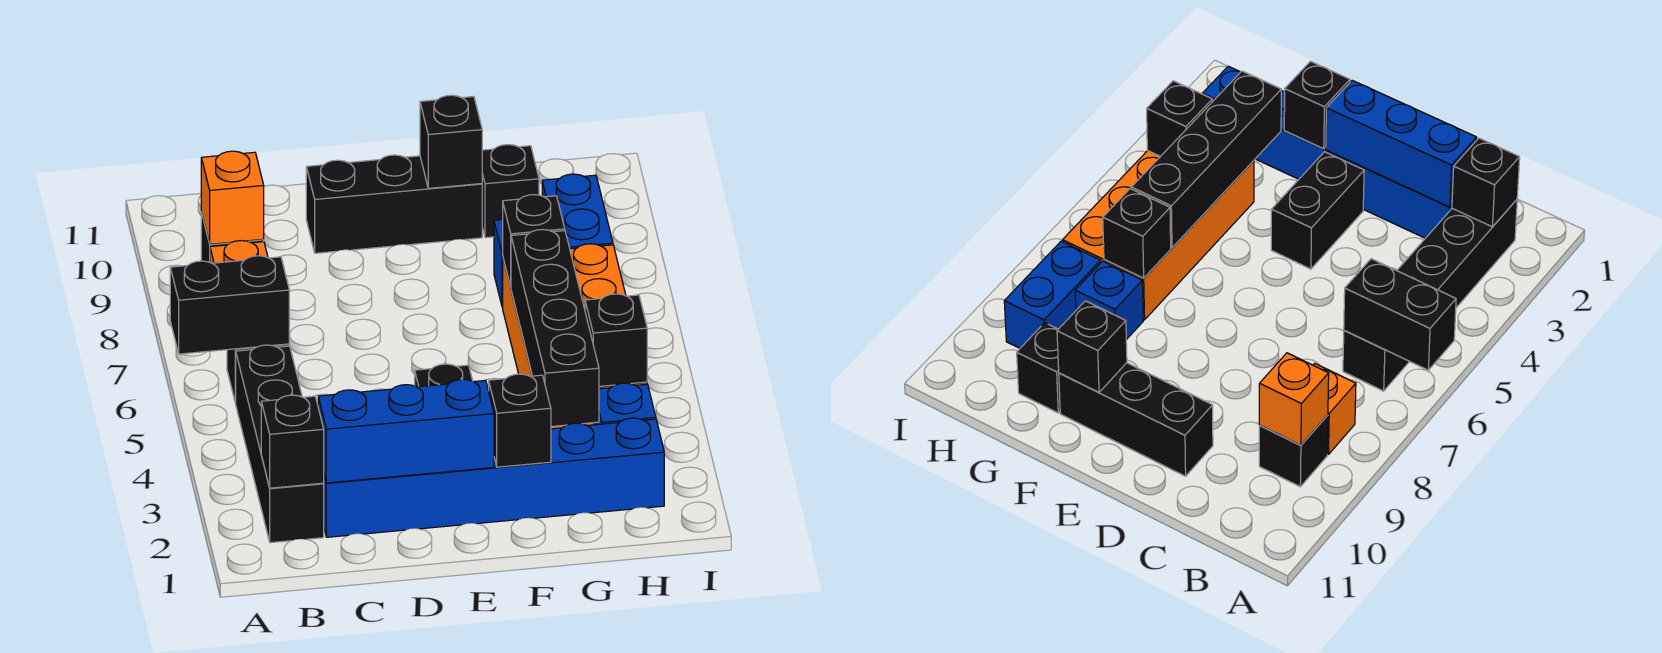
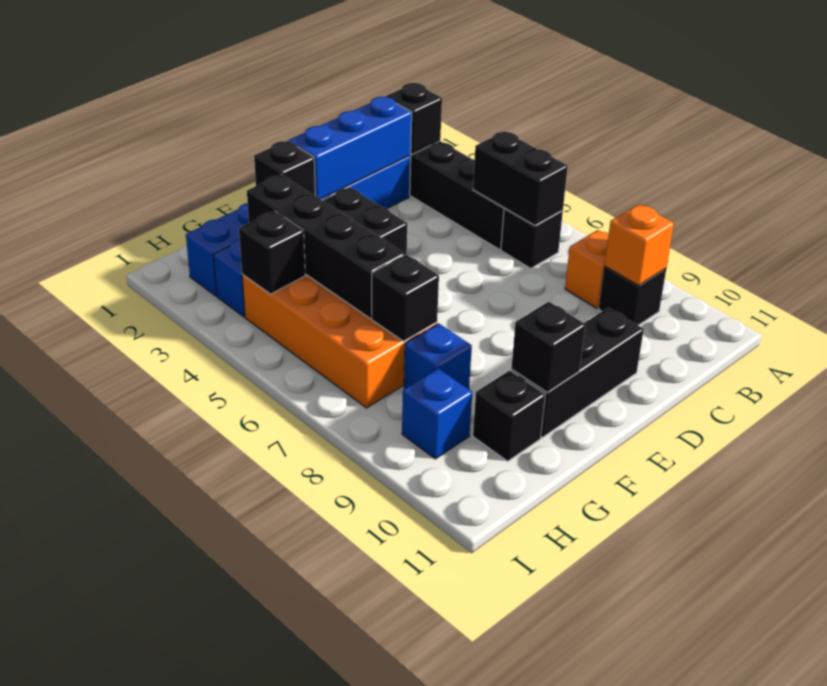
black brick A6:B6 level 2 -> black brick B5:B6 level 2
blue brick H8:H9 level 1 -> blue brick H9 level 1

